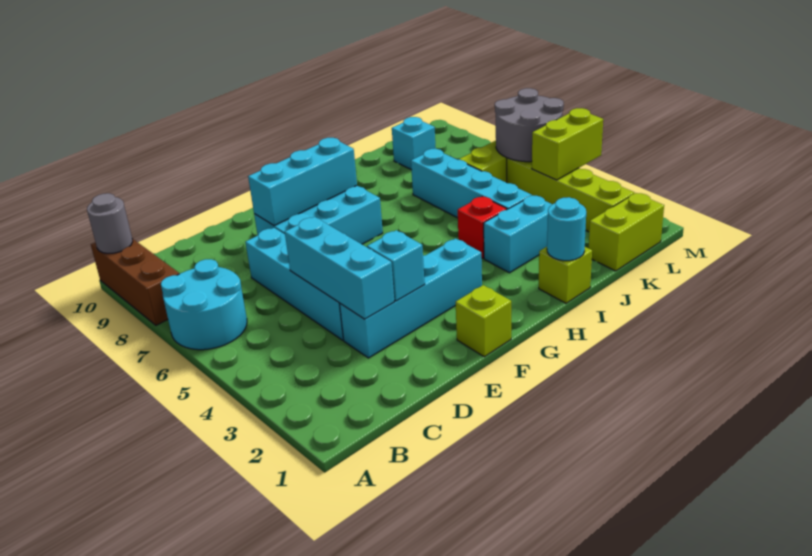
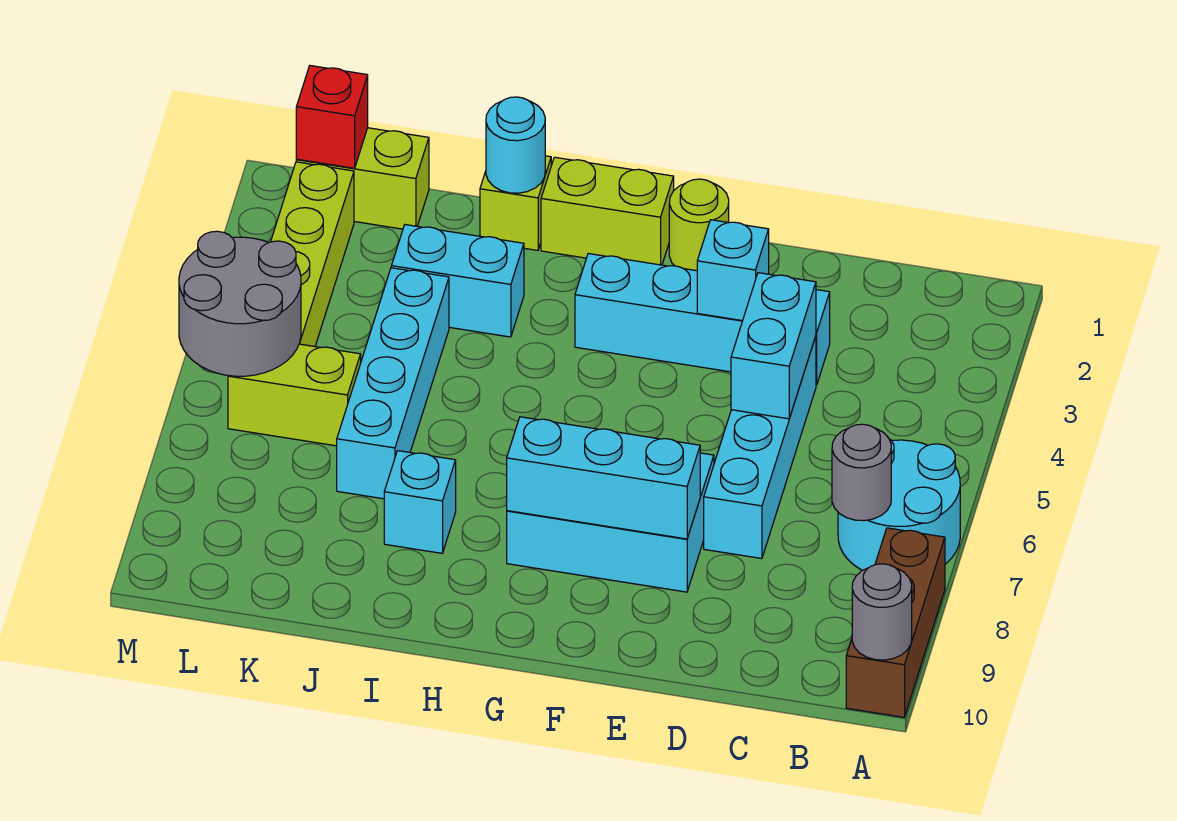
none -> grey round brick B7 level 2
cyan brick D3:D5 level 2 -> cyan brick D4:D5 level 2
lime brick F1 level 1 -> lime round brick F1 level 1
red brick I4 level 1 -> red brick L1 level 2
cyan brick K9 level 1 -> cyan brick I8 level 1
lime brick L4:M4 level 2 -> lime brick G1:H1 level 1

